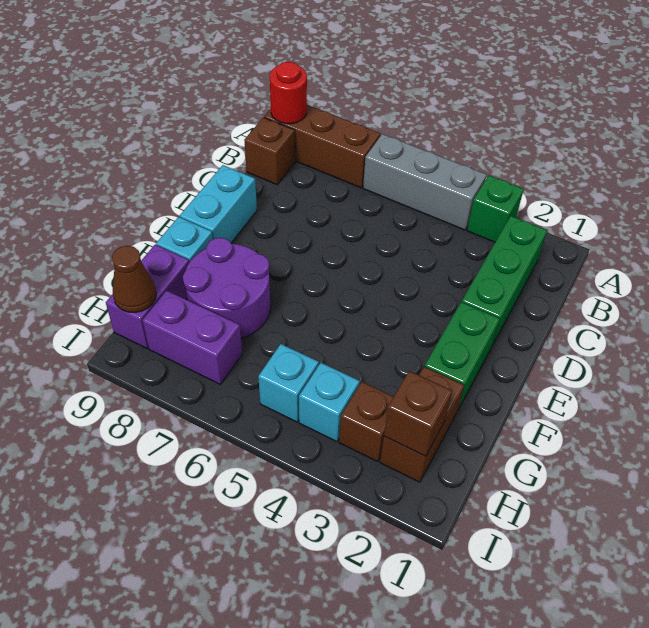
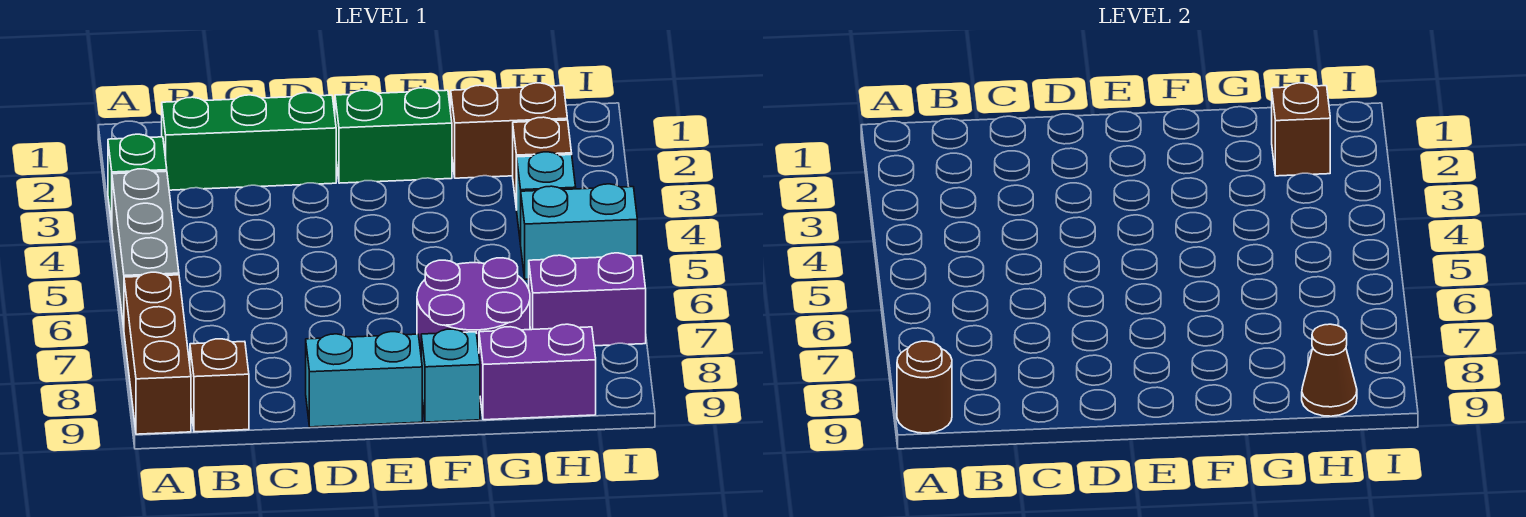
red round brick A9 level 2 -> brown round brick A9 level 2
cyan brick H5 level 1 -> cyan brick H5:I5 level 1
purple brick H7:H8 level 1 -> purple brick H7:I7 level 1

